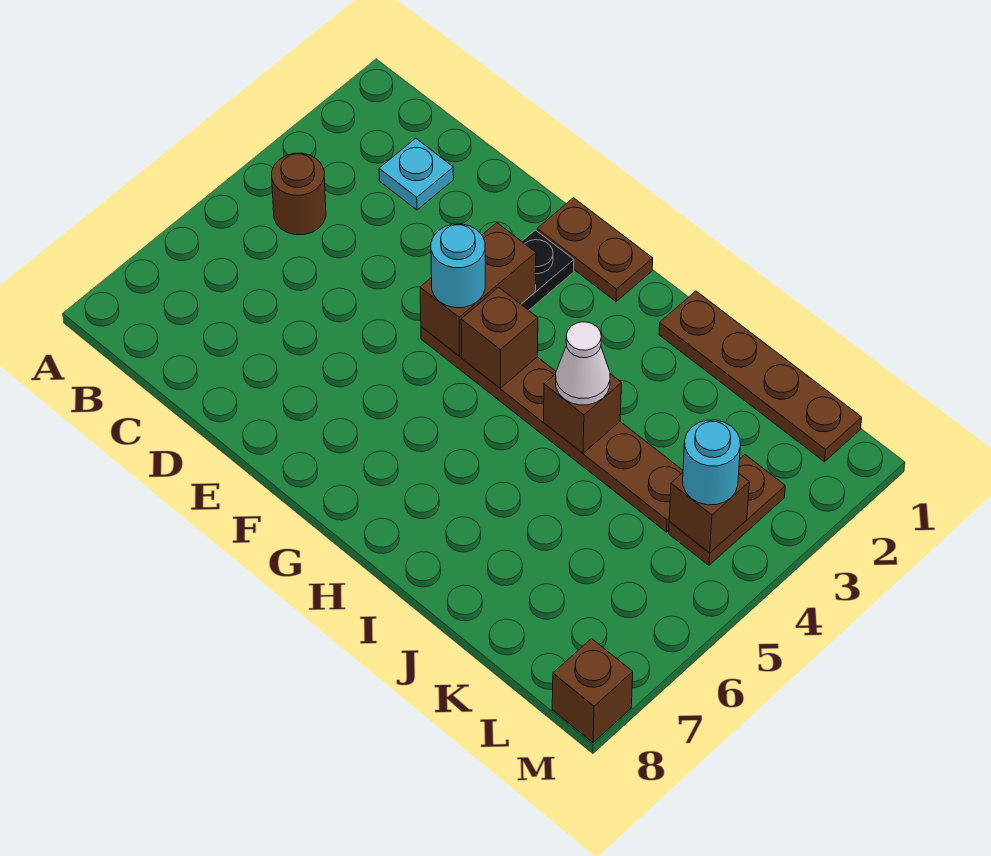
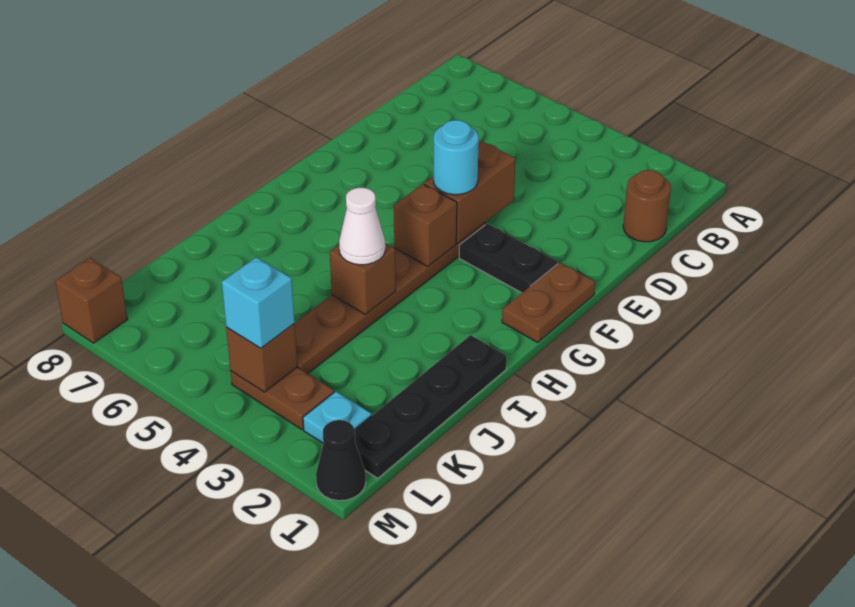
brown round brick B4 level 1 -> brown round brick C1 level 1
cyan plate C2 level 1 -> cyan plate L2 level 1
brown brick F3:F4 level 2 -> brown brick E4:F4 level 2
brown plate I1:L1 level 1 -> black plate I1:L1 level 1
cyan round brick L4 level 3 -> cyan brick L4 level 3
none -> black cone M1 level 1

